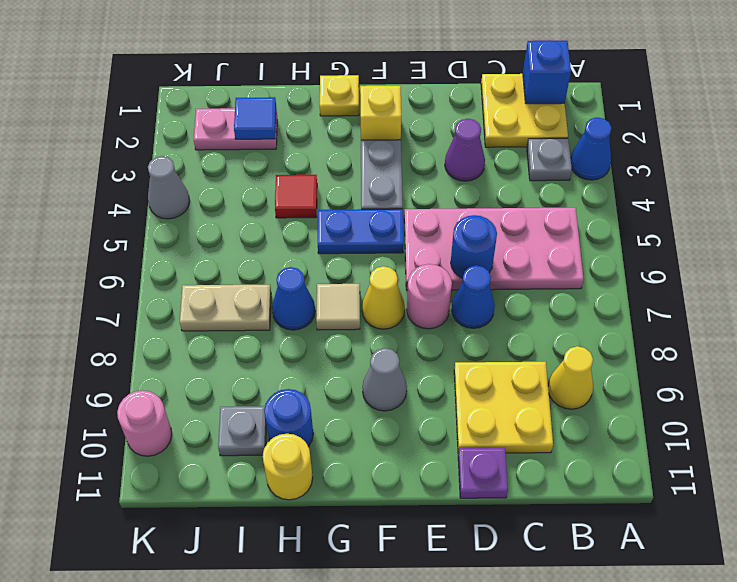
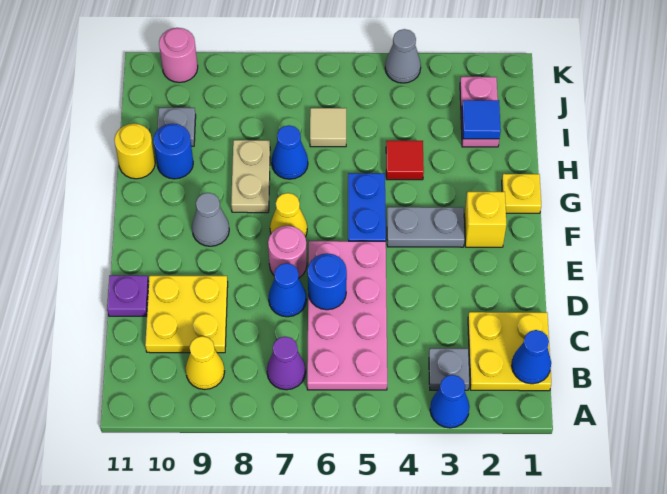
blue brick B1 level 2 -> blue cone B1 level 2
purple cone D3 level 1 -> purple cone B7 level 1
tan tile G7 level 1 -> tan tile I6 level 1
tan plate I7:J7 level 1 -> tan plate G8:H8 level 1

